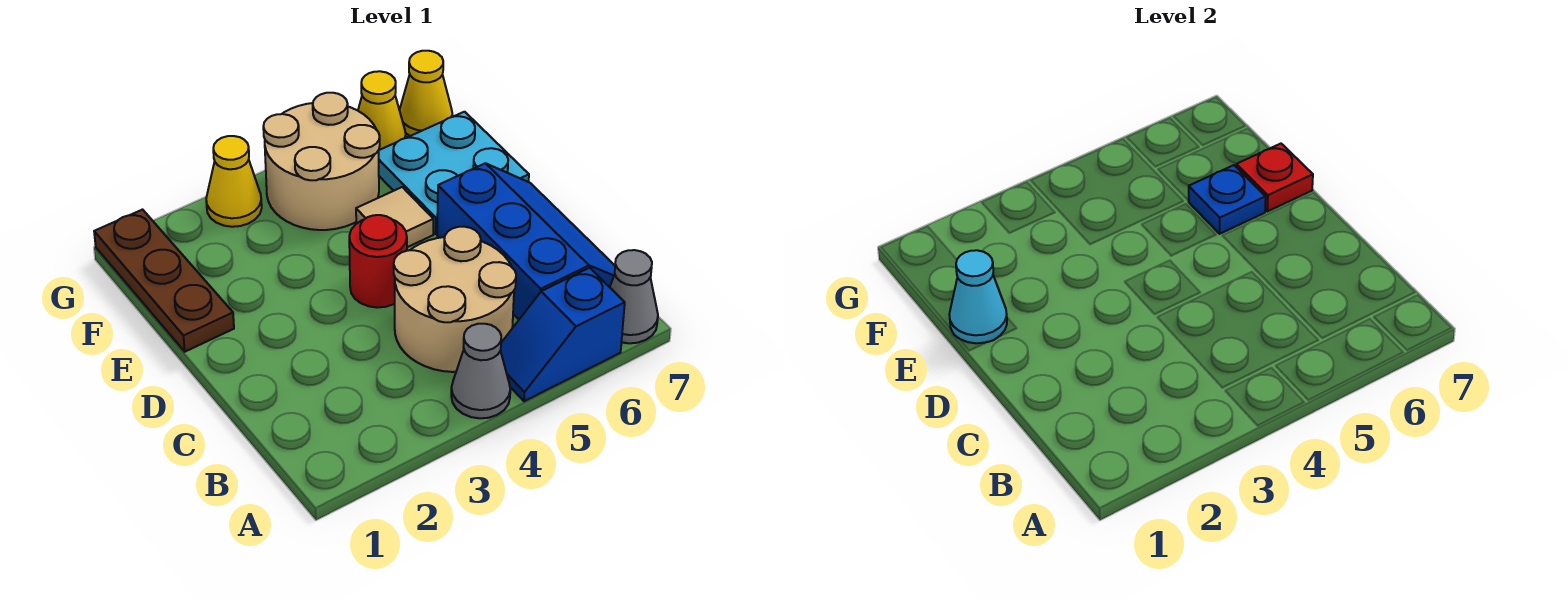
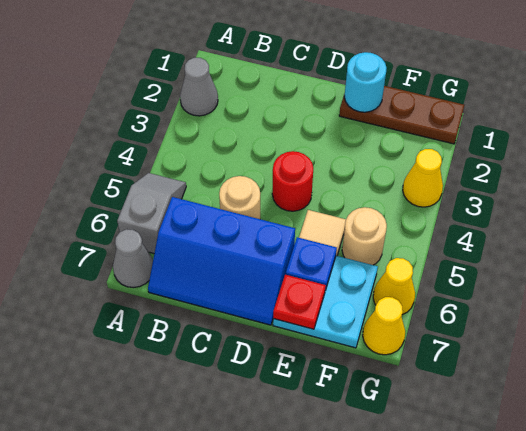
grey cone A4 level 1 -> grey cone A2 level 1
blue slope A5:A6 level 1 top 6 -> grey slope A5:A6 level 1 top 6
tan round brick B4:C5 level 1 -> tan round brick C5 level 1
cyan cone E1 level 2 -> cyan round brick E1 level 2
tan round brick F4:G5 level 1 -> tan round brick F5 level 1

